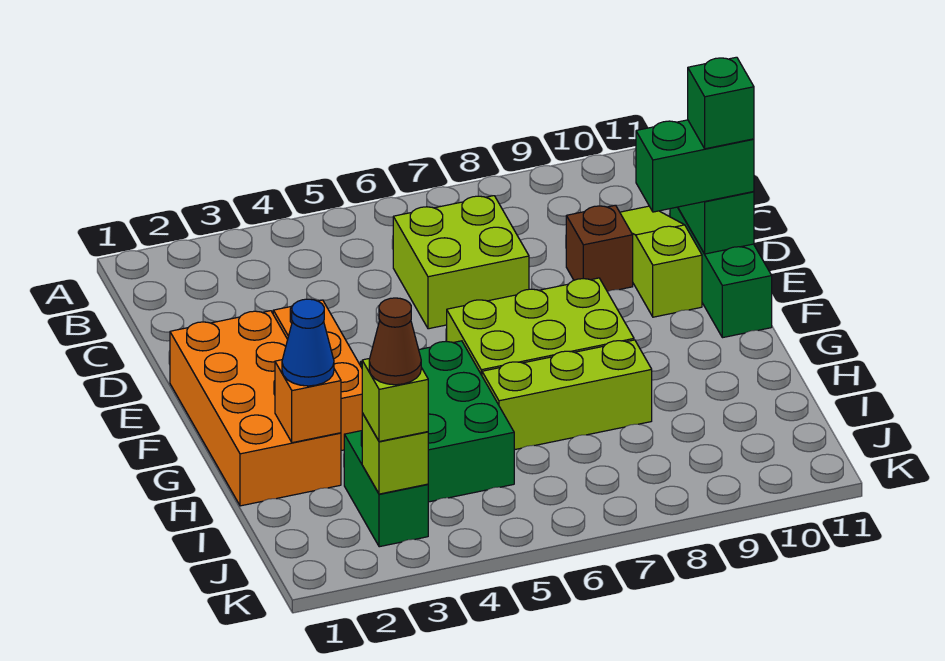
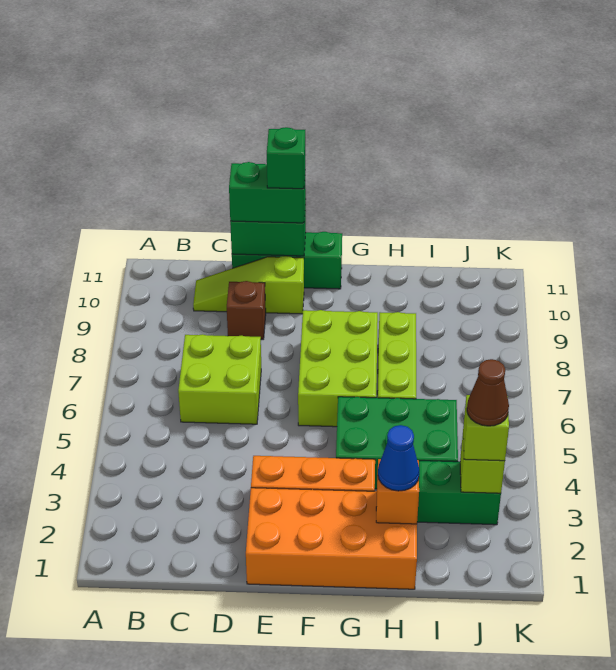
green brick E10:E11 level 3 -> green brick D11:E11 level 3

